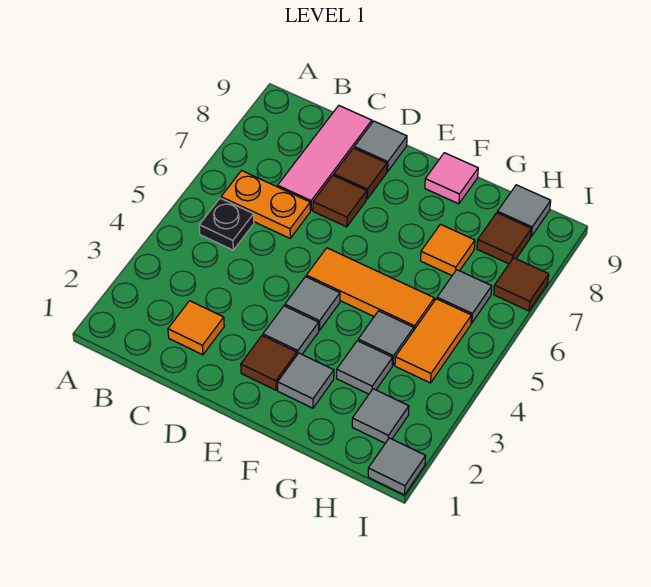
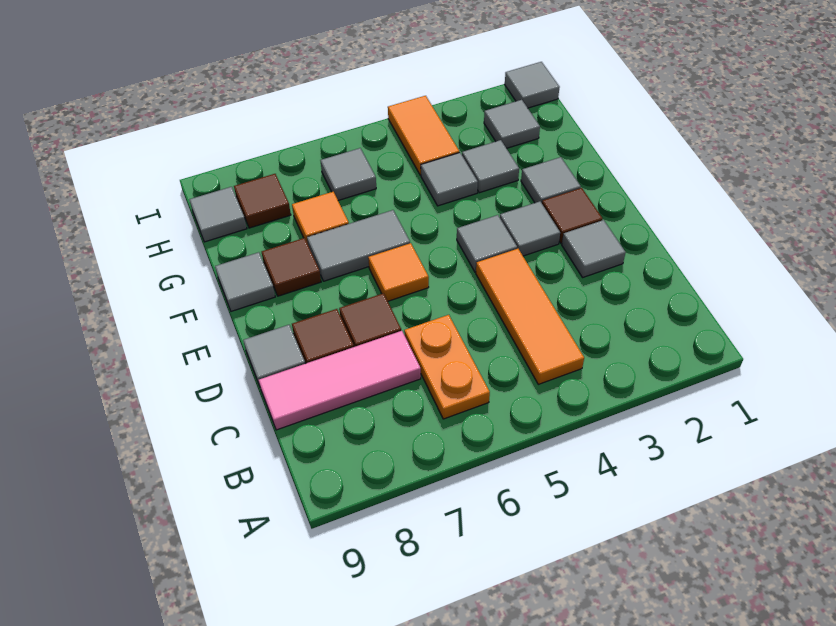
black plate B5 level 1 -> none
orange tile C2 level 1 -> orange tile E6 level 1
none -> grey tile D2 level 1
orange tile E5:G5 level 1 -> orange tile B4:D4 level 1
none -> grey tile F6:F7 level 1
pink tile F9 level 1 -> grey tile F9 level 1
orange tile H4:H5 level 1 -> orange tile H4:I4 level 1
brown tile I7 level 1 -> brown tile F8 level 1

